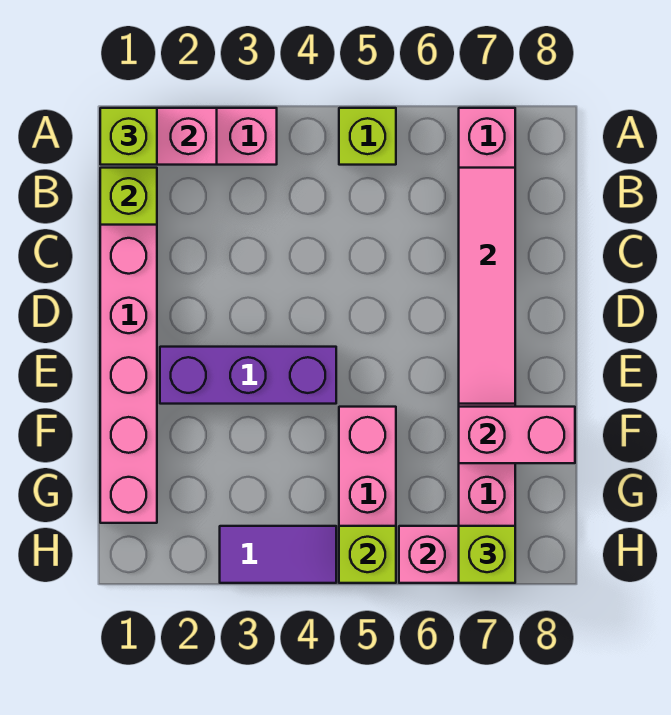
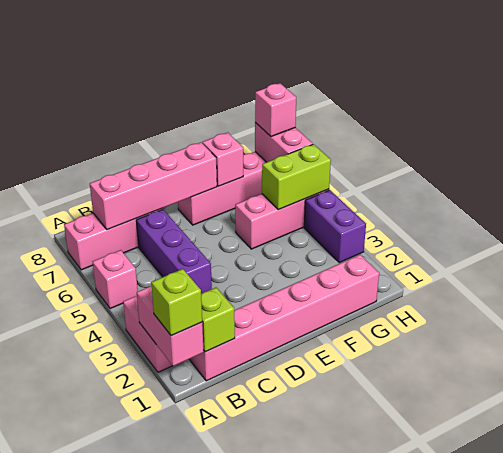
lime brick A5 level 1 -> pink brick A5 level 1
pink tile B7:E7 level 2 -> pink brick B7:E7 level 2
purple brick E2:E4 level 1 -> purple brick C4:C6 level 1
pink brick F7:F8 level 2 -> pink brick F7 level 2
purple tile H3:H4 level 1 -> purple brick H3:H4 level 1
lime brick H5 level 2 -> lime brick G5:H5 level 2
lime brick H7 level 3 -> pink brick H7 level 3

